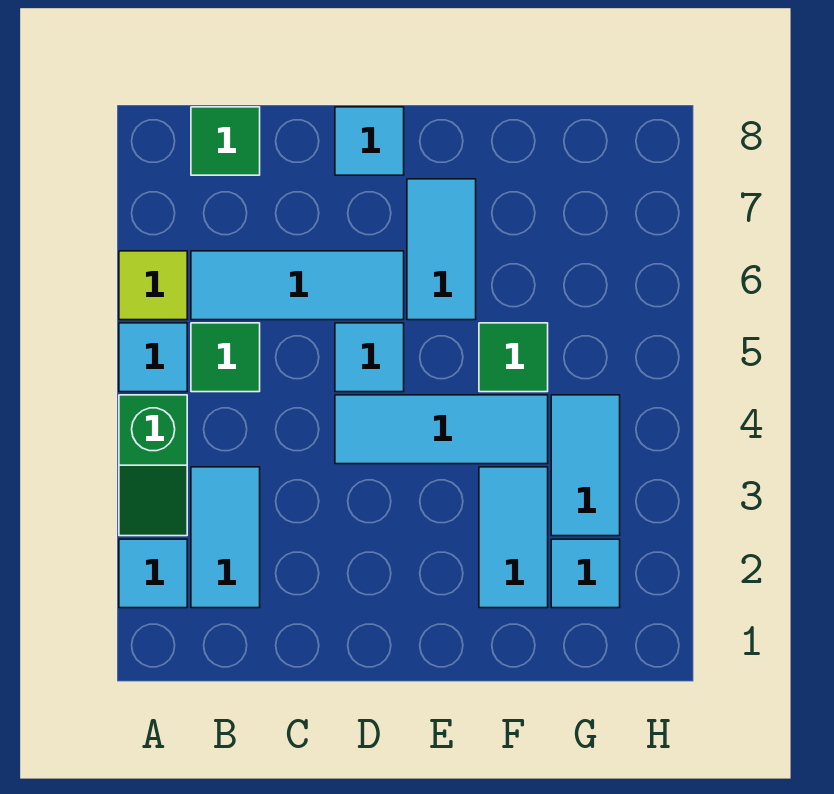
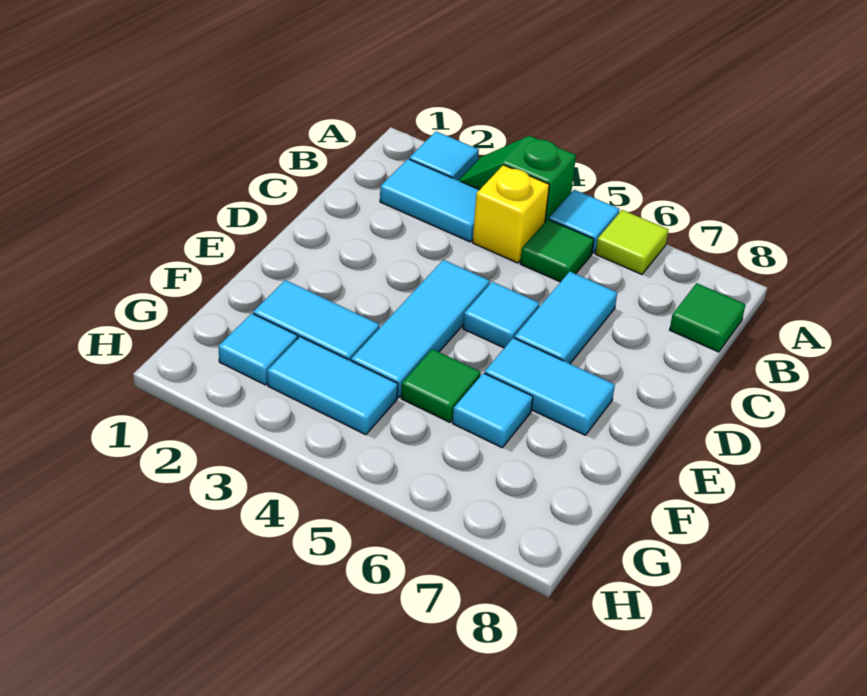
none -> yellow brick B4 level 1
cyan tile B6:D6 level 1 -> cyan tile C6:D6 level 1
cyan tile D8 level 1 -> cyan tile F6 level 1

